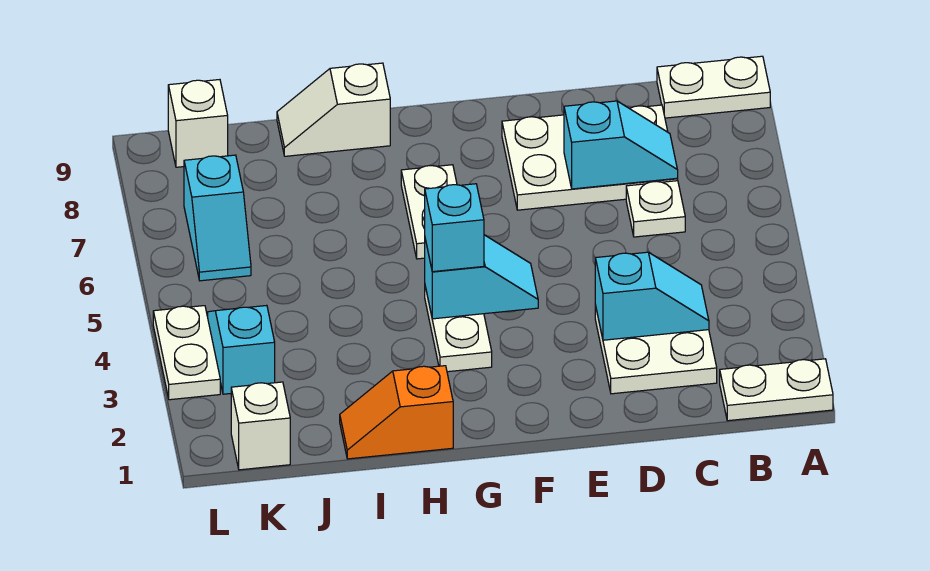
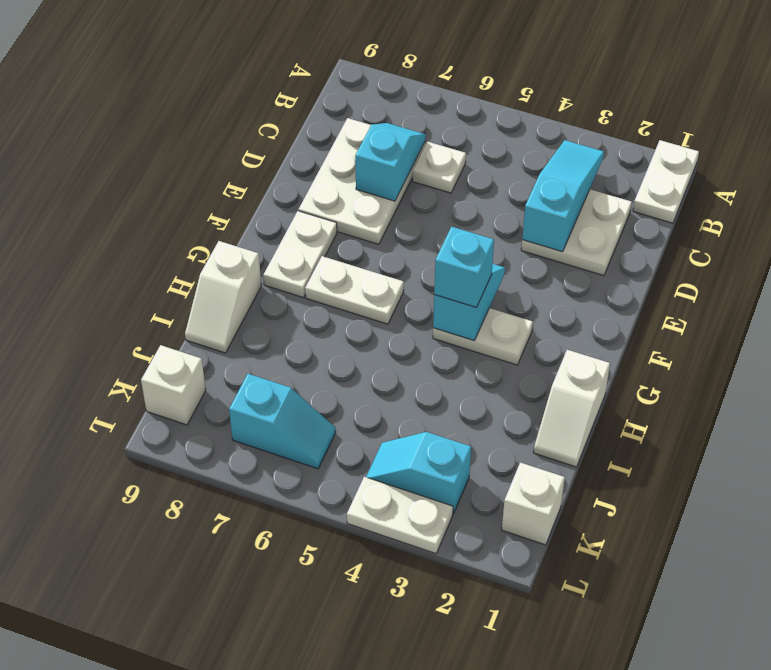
white plate A9:B9 level 1 -> white plate F8:G8 level 1
cyan slope C3:D3 level 2 top D -> cyan slope B3:D3 level 2 top D
orange slope H1:I1 level 1 top H -> white slope H1:I1 level 1 top H

